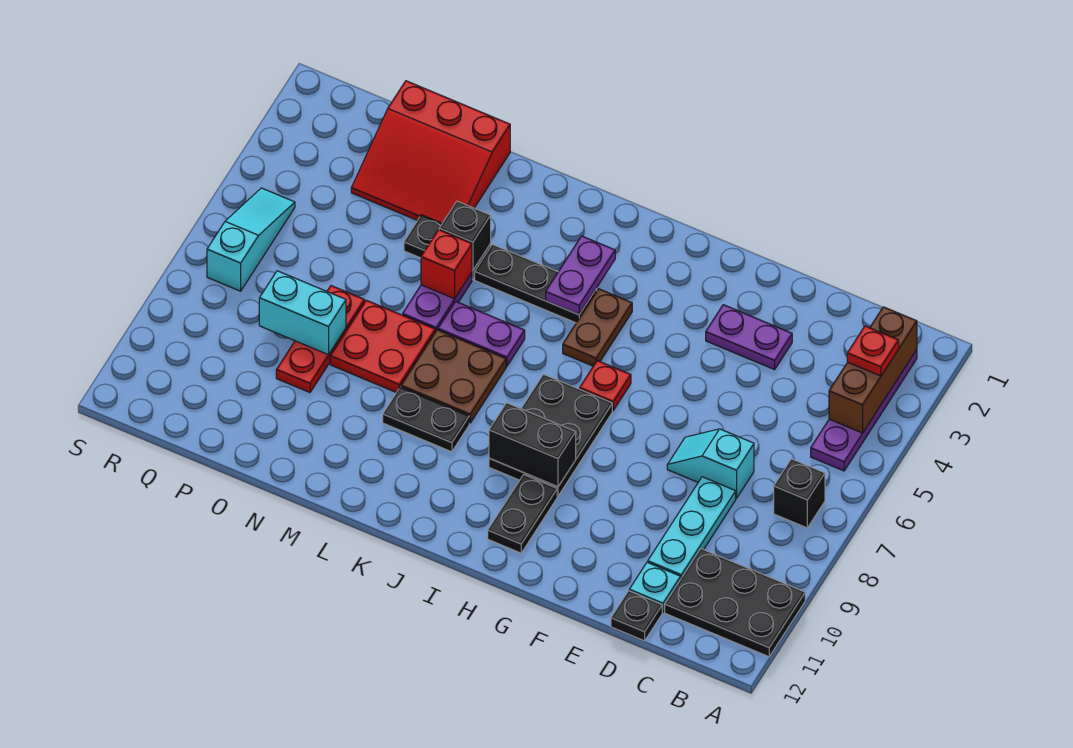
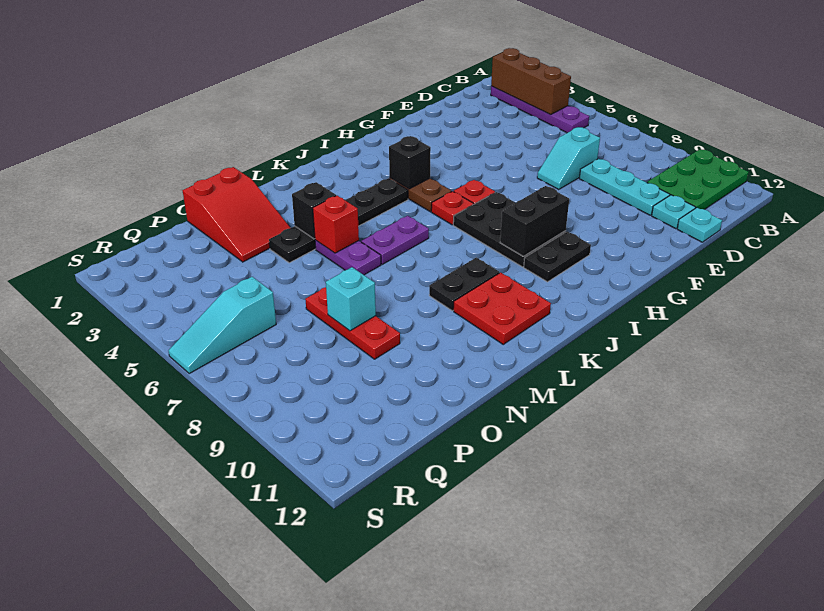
black plate A10:C11 level 1 -> green plate A10:C11 level 1
red plate B3 level 3 -> red plate I6 level 1
black brick B7 level 1 -> black brick I4 level 2
black plate D12 level 1 -> cyan plate D12 level 1
purple plate E3:F3 level 1 -> none
black plate H10:H11 level 1 -> black plate H10:I10 level 1
purple plate J3:J4 level 2 -> none
brown plate K7:L8 level 1 -> none
red plate M7:N8 level 1 -> red plate K10:L11 level 1
red slope N1:P3 level 1 top 1 -> red slope N1:O3 level 1 top 1
cyan brick O8:P8 level 2 -> cyan brick O8 level 2
cyan slope R5:R7 level 1 top 7 -> cyan slope Q6:S6 level 1 top Q

